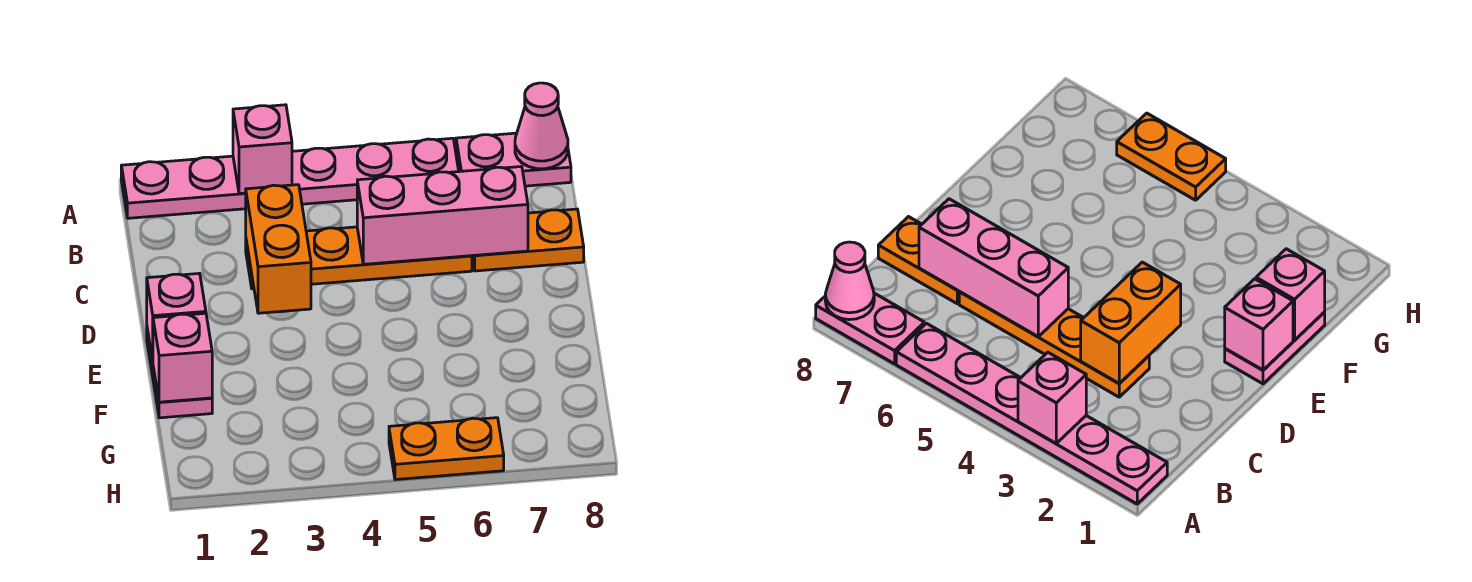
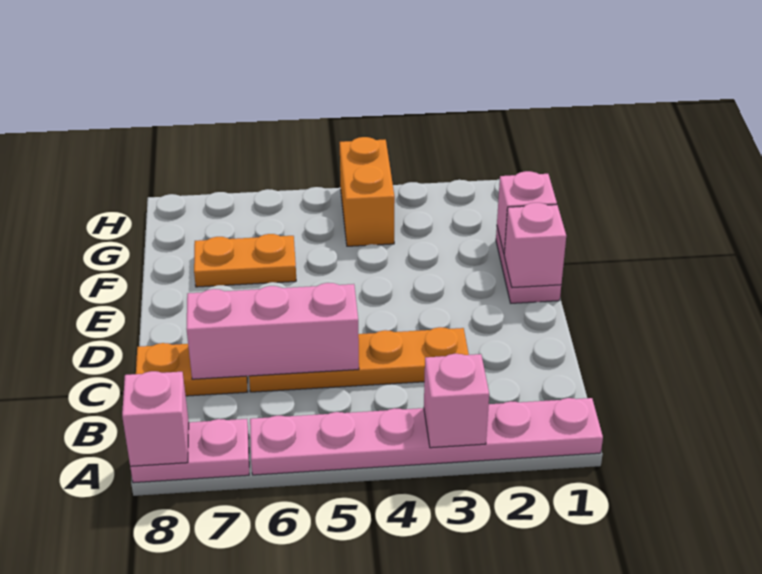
pink cone A8 level 2 -> pink brick A8 level 2
orange brick C3:D3 level 2 -> orange brick G4:H4 level 1
orange plate H5:H6 level 1 -> orange plate F6:F7 level 1

